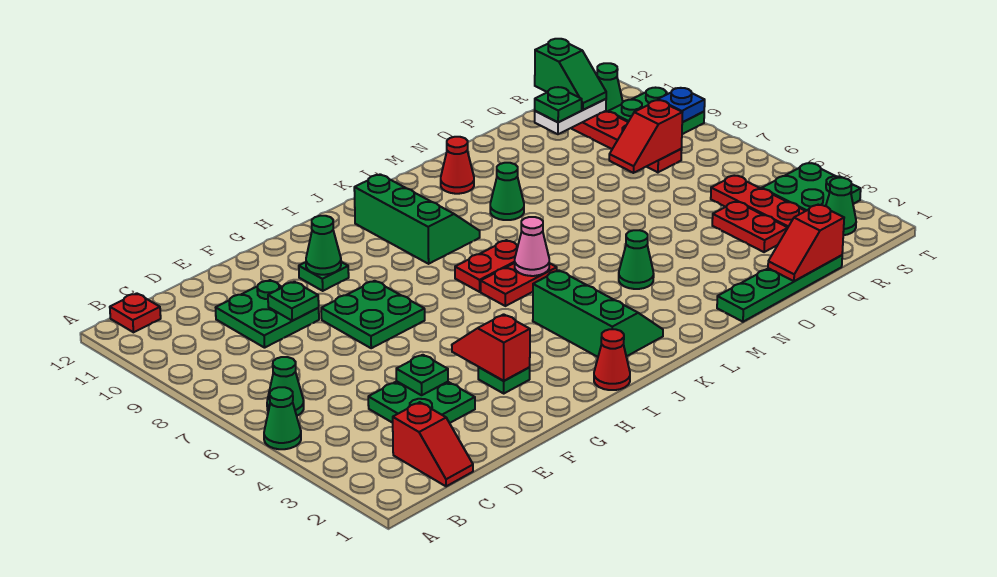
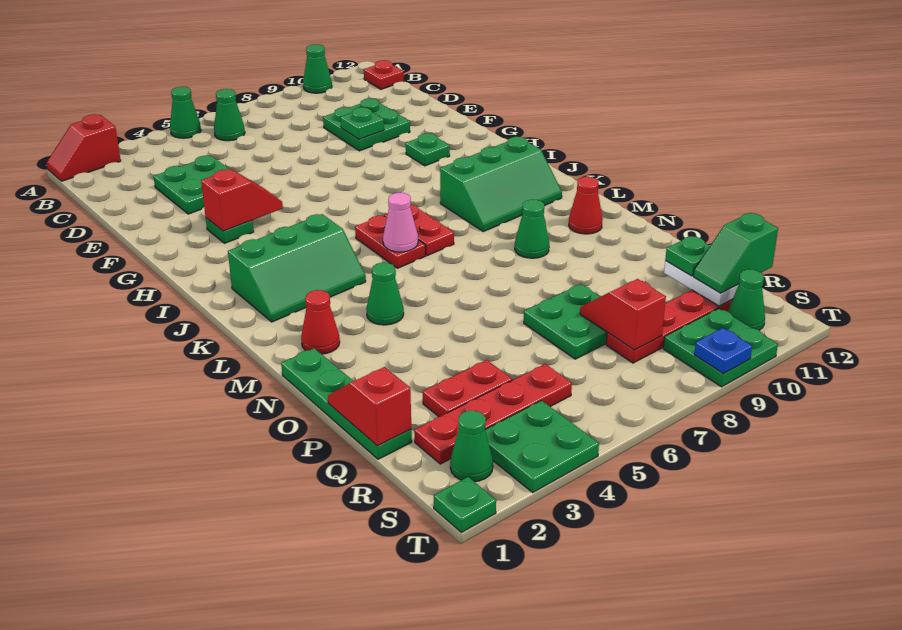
red slope C1:C2 level 1 top 2 -> red slope A1:A2 level 1 top 2
green plate E4 level 2 -> green plate T1 level 1
green plate F7:G8 level 1 -> green plate P7:Q8 level 1
green cone G10 level 2 -> green cone A10 level 1
red cone I1 level 1 -> red cone M2 level 1

